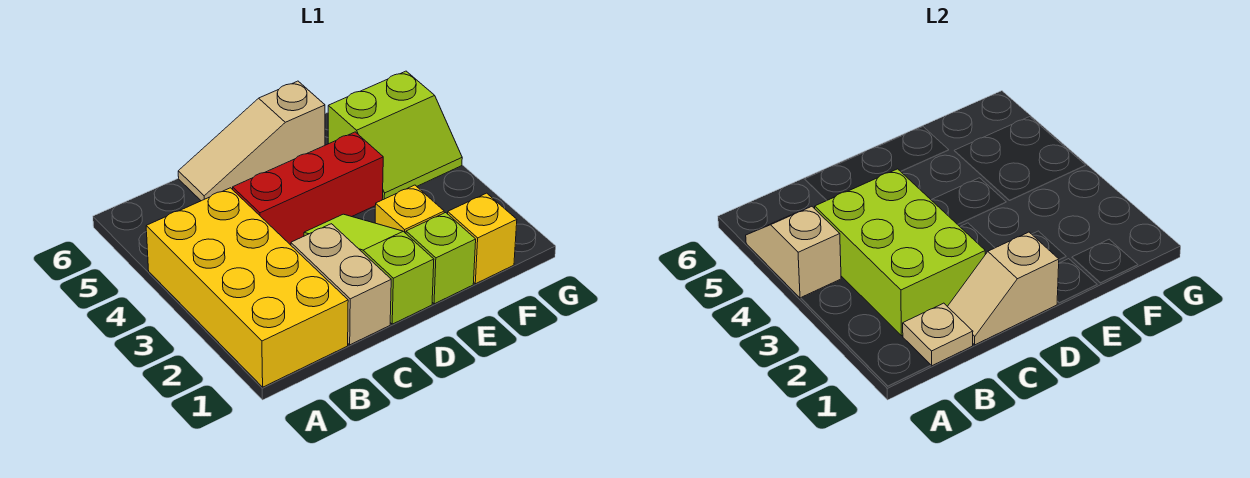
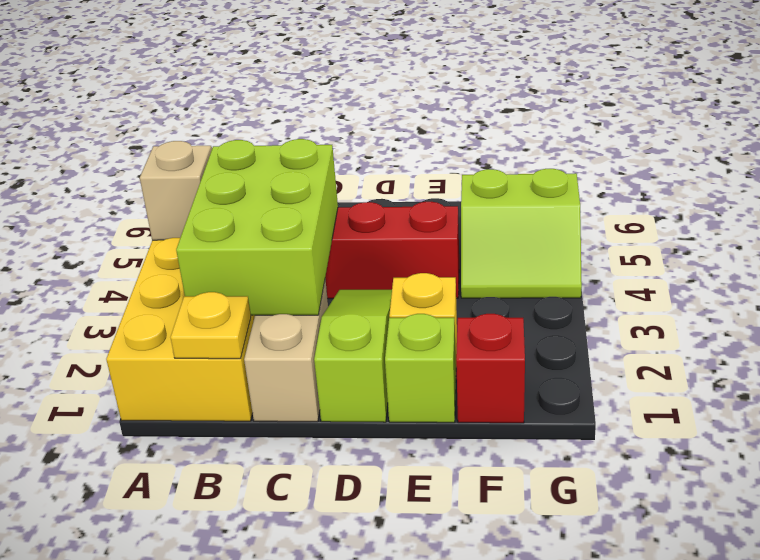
tan plate B1 level 2 -> yellow plate B1 level 2
tan slope C1:D1 level 2 top D -> none
tan slope C6:E6 level 1 top E -> none
yellow brick F1 level 1 -> red brick F1 level 1

